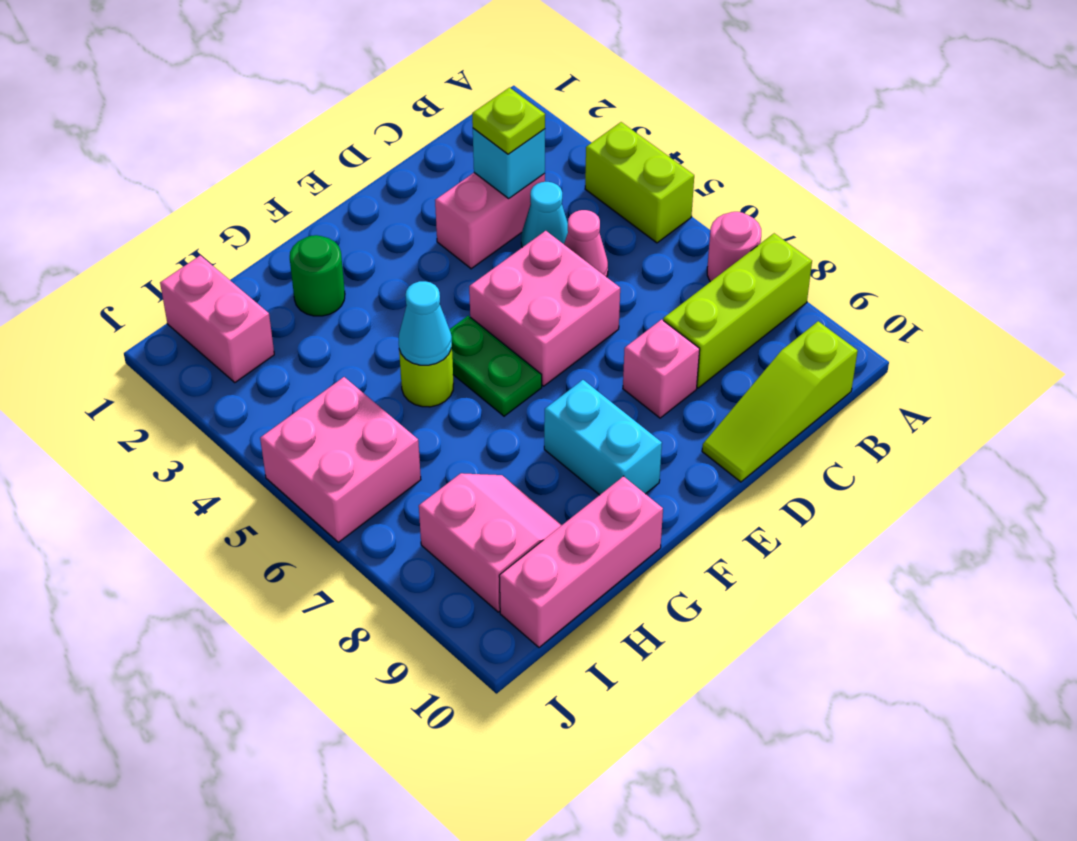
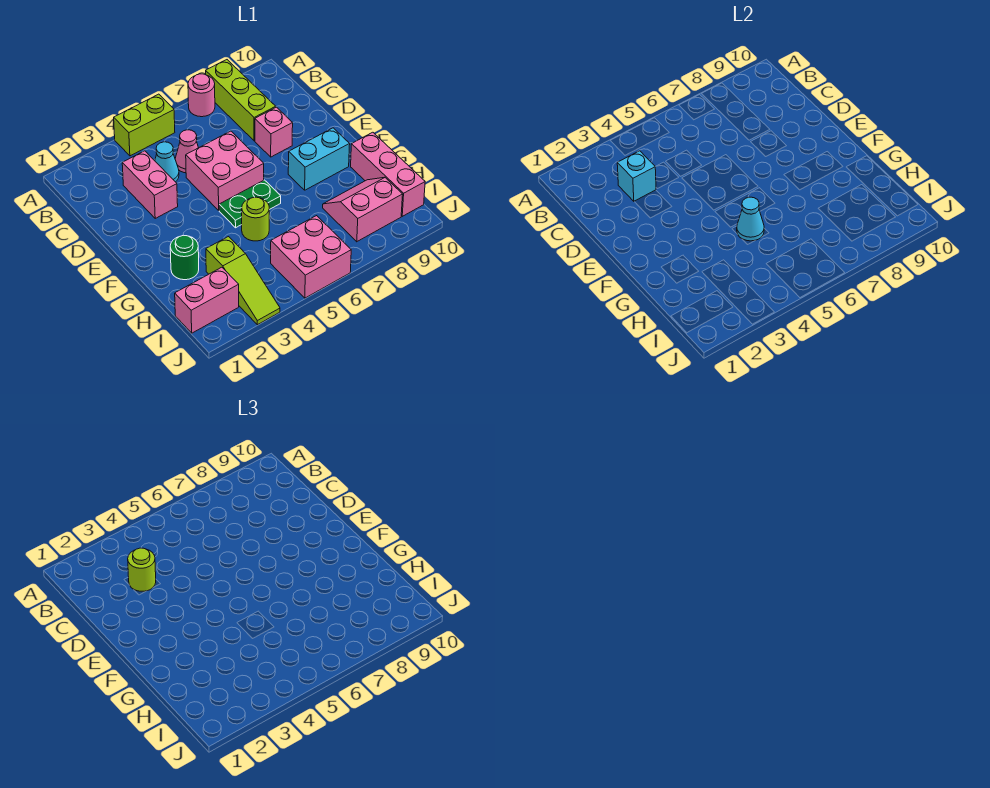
lime slope B10:D10 level 1 top B -> lime slope H3:J3 level 1 top H
lime plate C3 level 3 -> lime round brick C3 level 3

